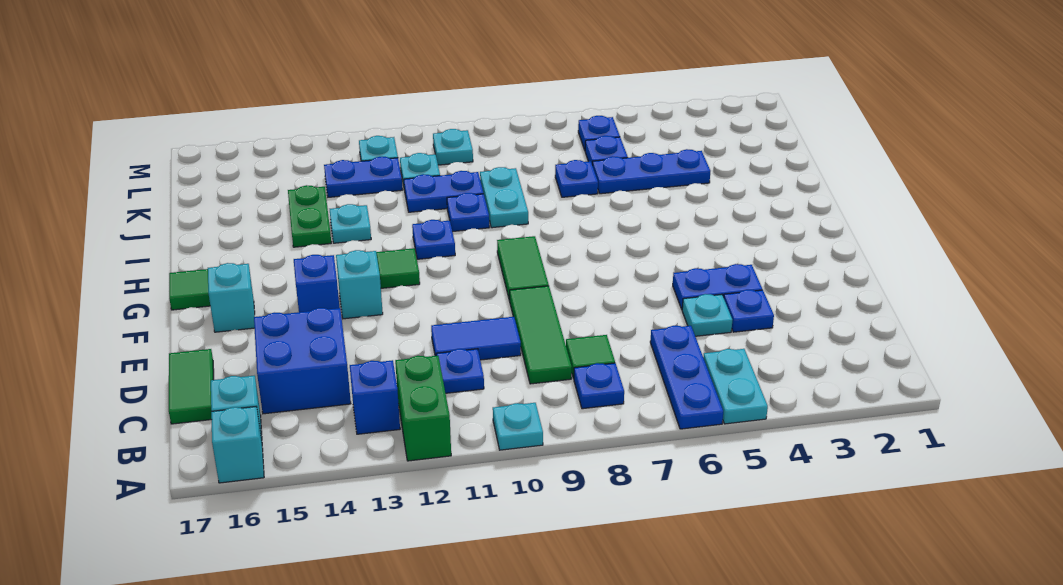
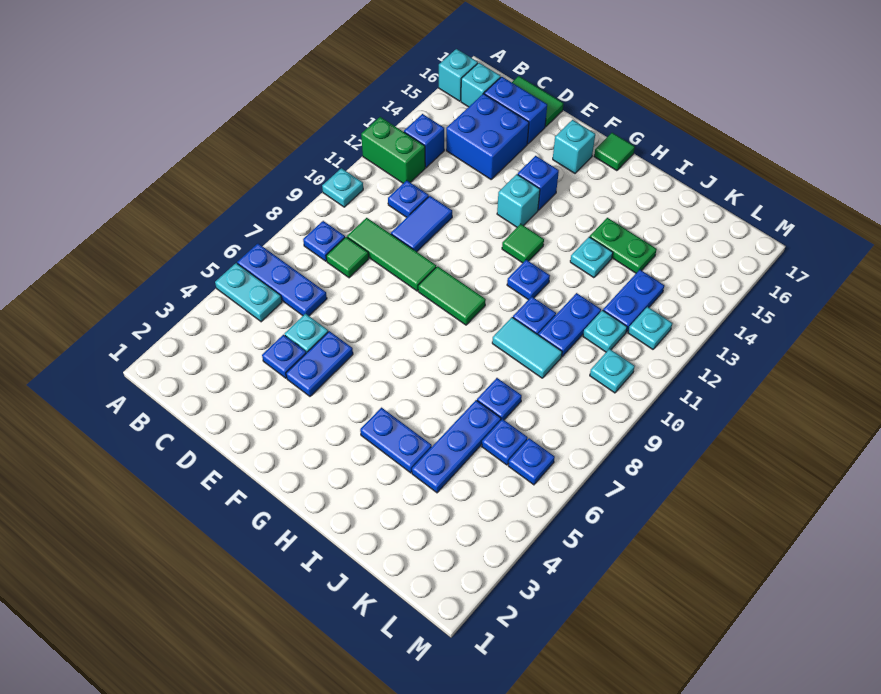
none -> blue brick C16:D16 level 1
none -> blue plate H4:I4 level 1
cyan plate I9:J9 level 1 -> cyan tile I9:J9 level 1

